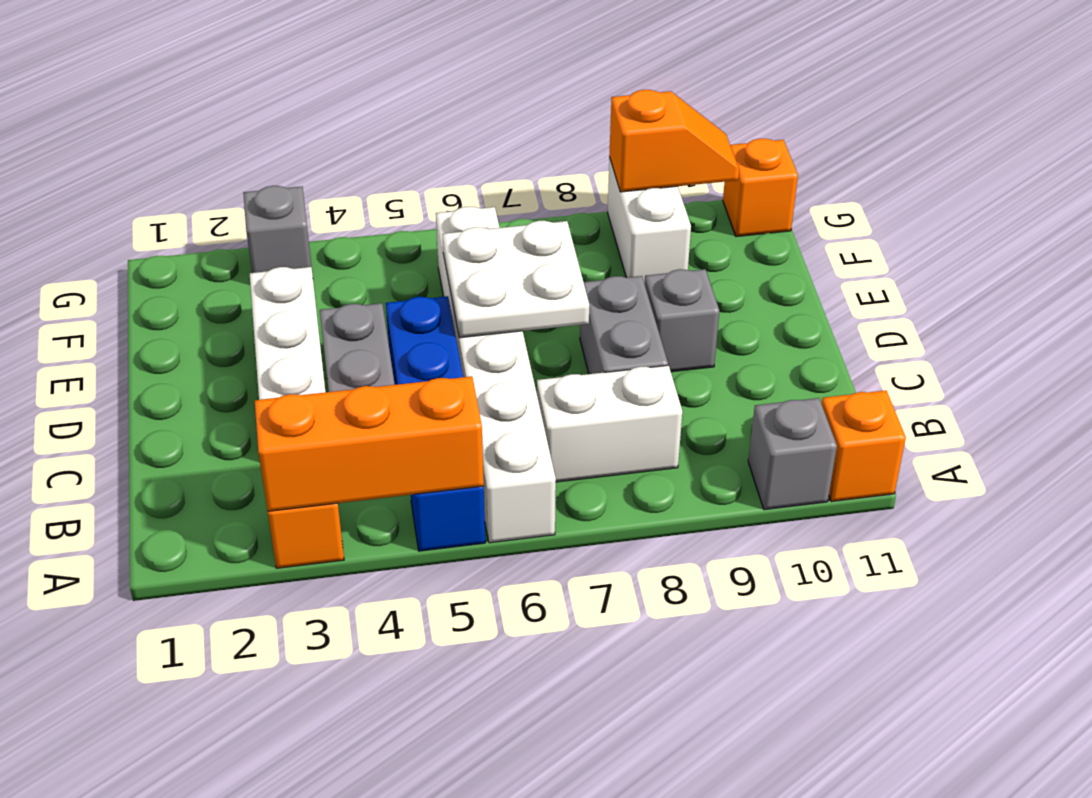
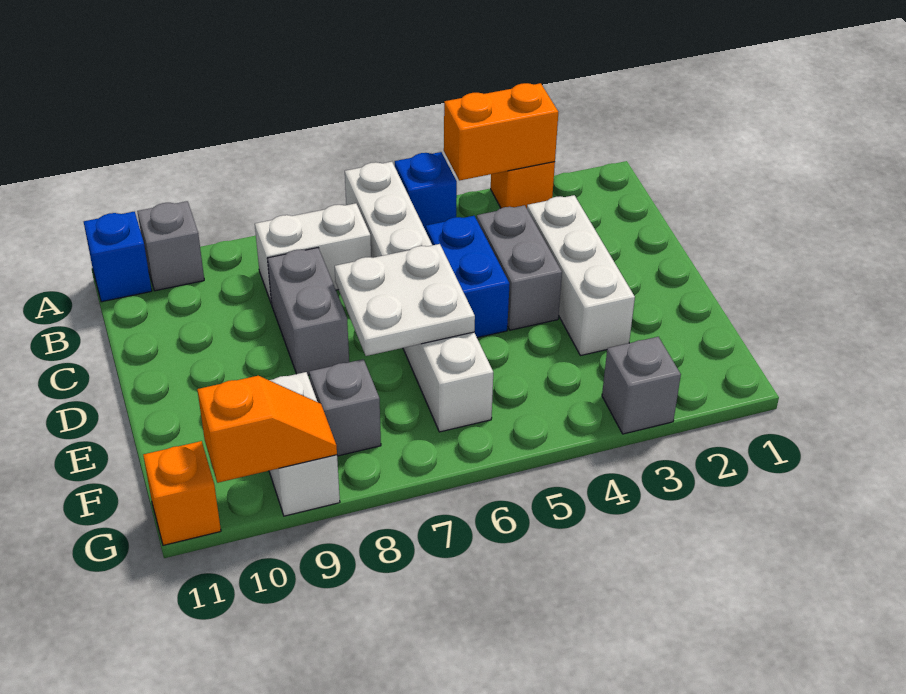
orange brick A3:A5 level 2 -> orange brick A3:A4 level 2
orange brick A11 level 1 -> blue brick A11 level 1
grey brick D9 level 1 -> grey brick F8 level 1
orange slope G9:G10 level 2 top 9 -> orange slope G9:G10 level 2 top 10

